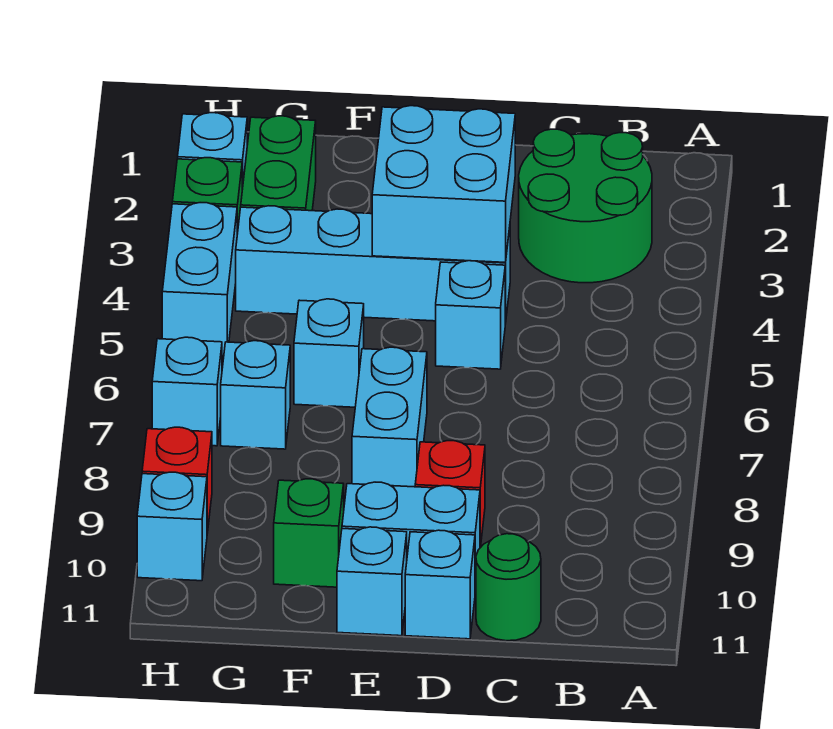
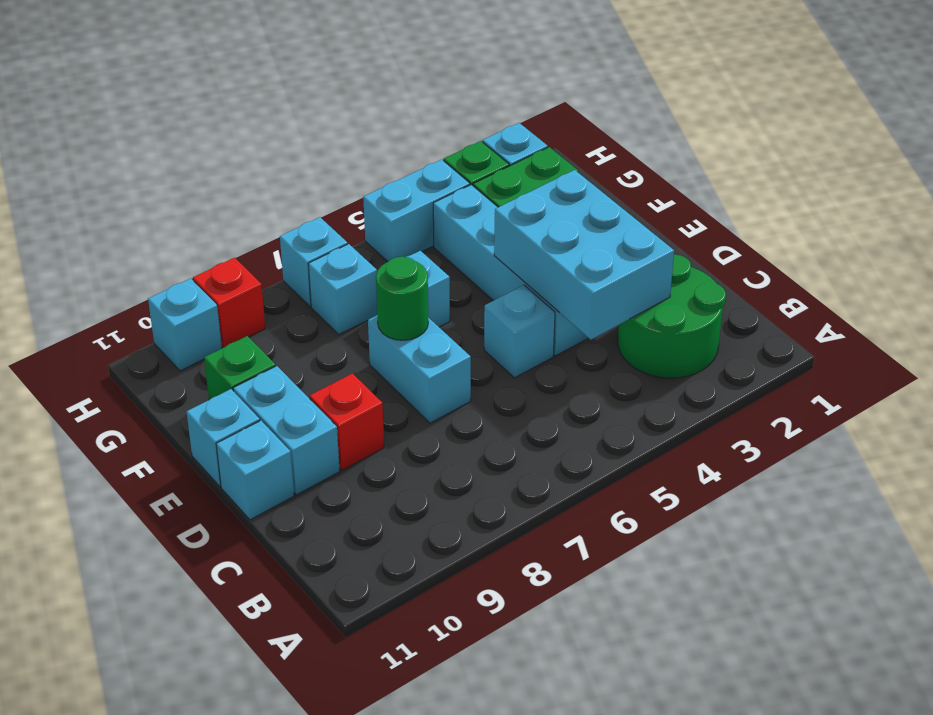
green round brick C11 level 1 -> green round brick E7 level 2
cyan brick D3:E4 level 2 -> cyan brick C3:E4 level 2
cyan brick E7:E8 level 1 -> cyan brick D7:E7 level 1

